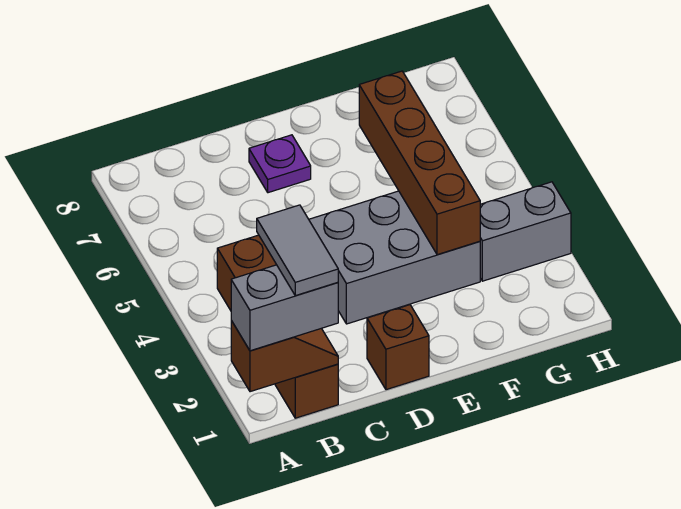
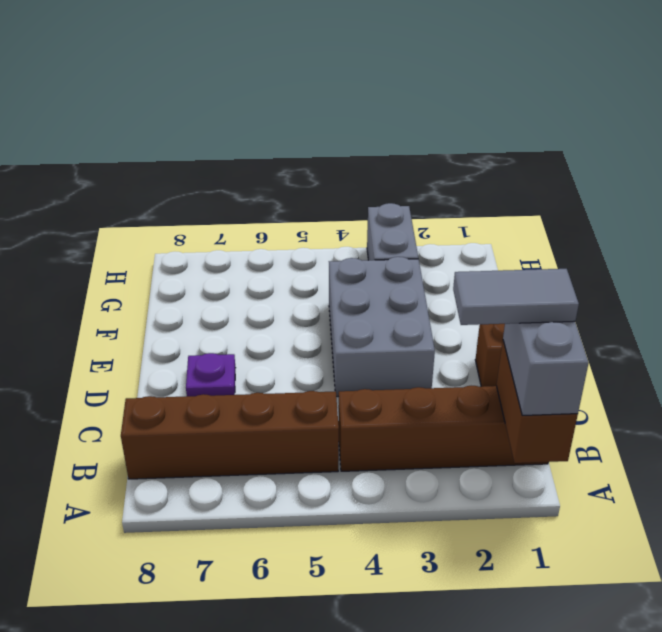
brown slope A1:B1 level 2 top A -> brown brick A1:B1 level 2
brown brick F3:F6 level 2 -> brown brick B5:B8 level 1

